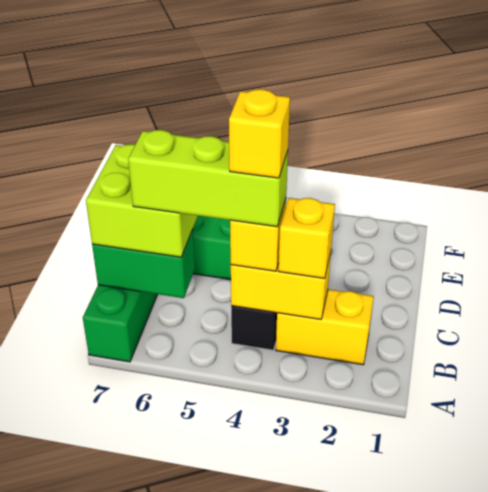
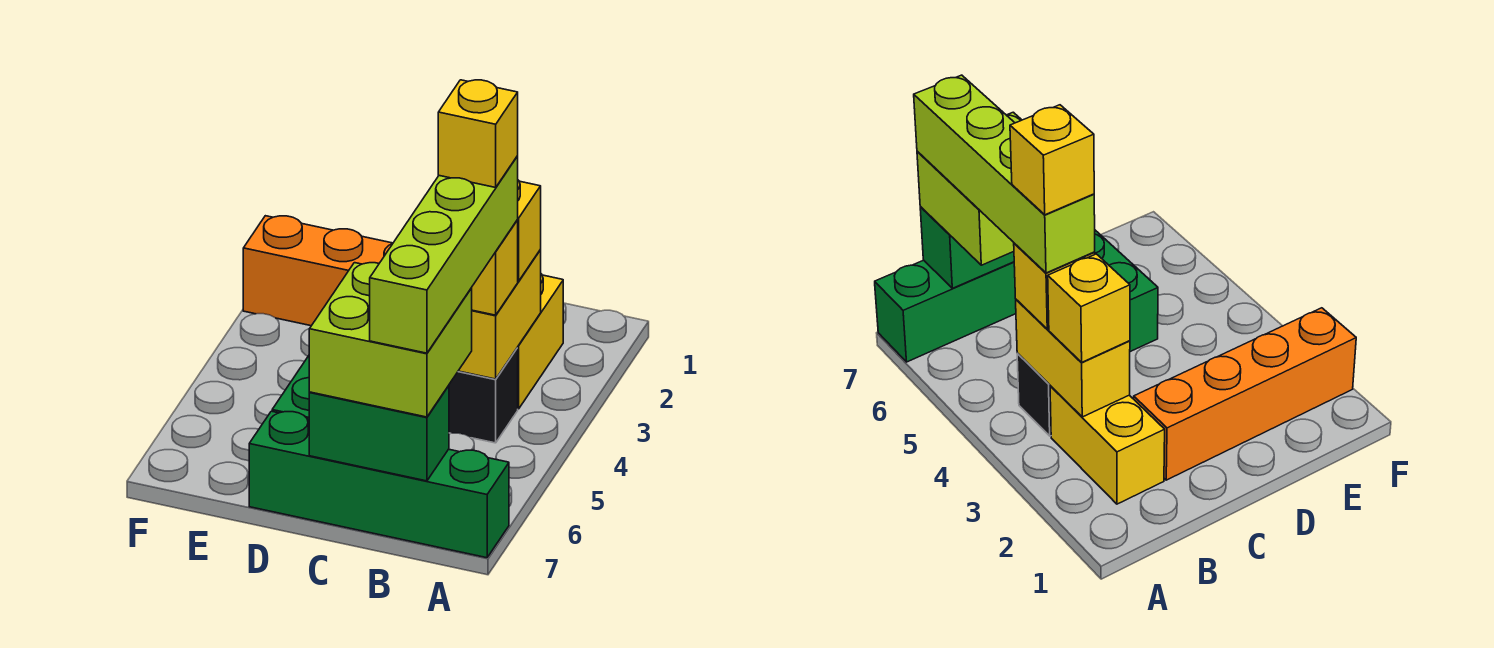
lime brick B4:B6 level 4 -> lime brick B4:B7 level 4
green brick B6:B7 level 2 -> green brick B7:C7 level 2
none -> orange brick C2:F2 level 1

